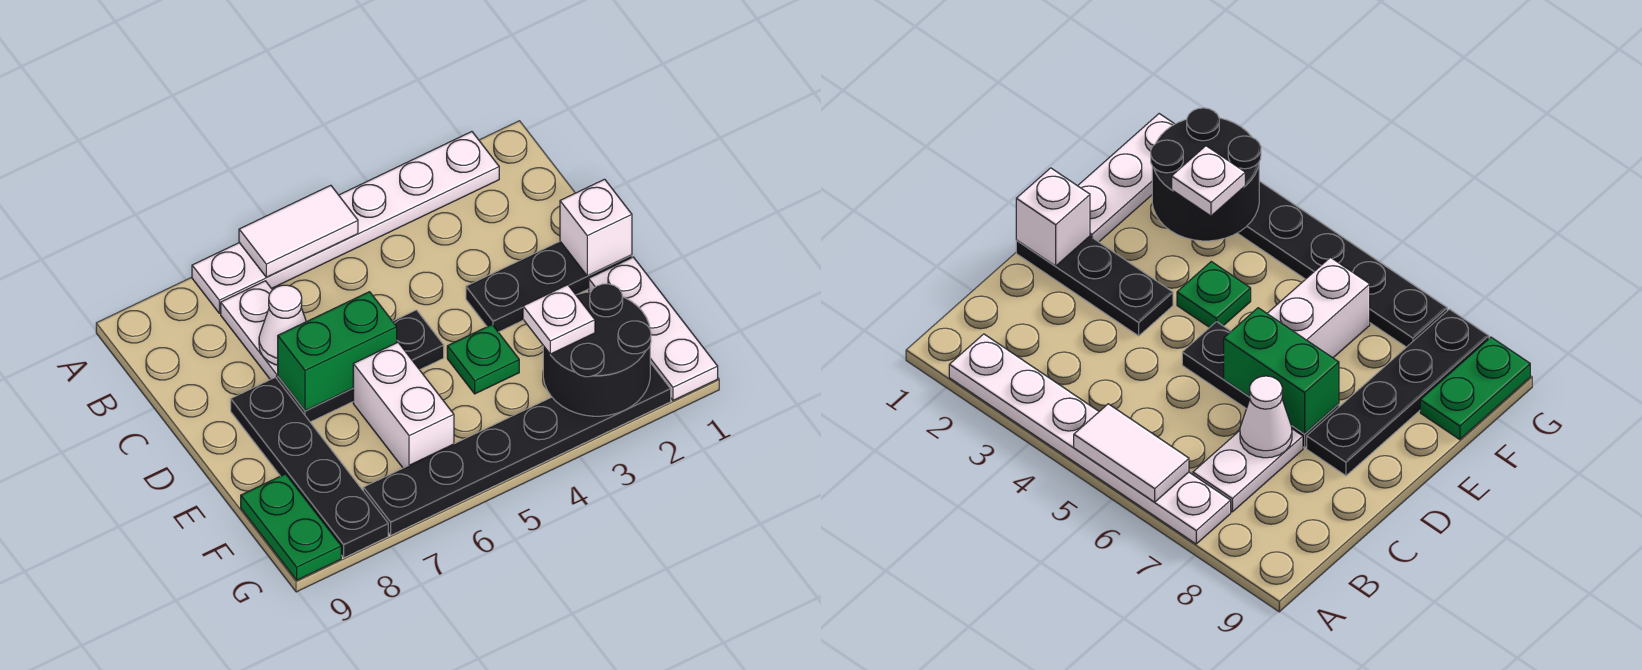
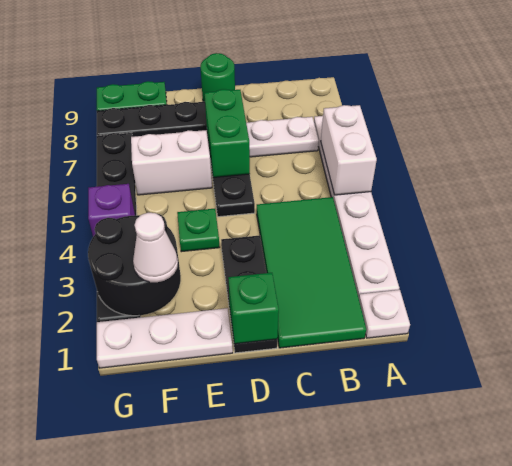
white tile A5:A6 level 2 -> white brick A5:A6 level 2
none -> green tile B1:C4 level 1
white cone C7 level 2 -> white cone F2 level 3
white brick D1 level 2 -> green brick D1 level 2
none -> green round brick D9 level 1
white plate F3 level 3 -> white plate A1 level 1
none -> purple brick G4 level 2

